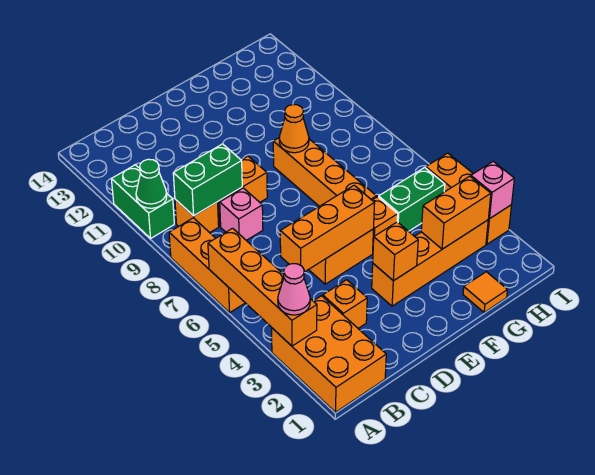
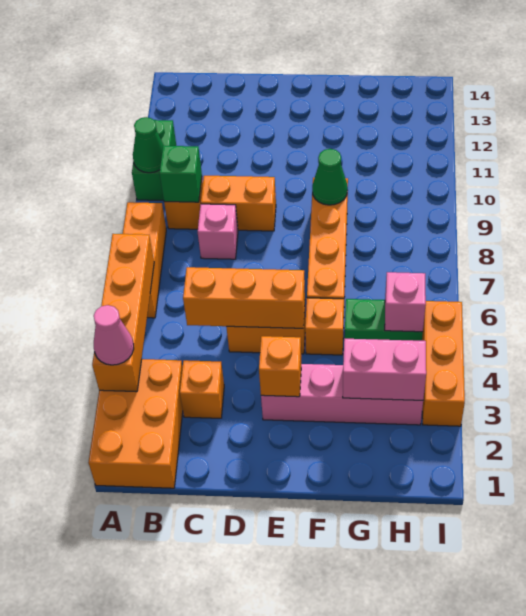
green brick B9:C9 level 2 -> green brick B9 level 2
orange brick E3:H3 level 1 -> pink brick E3:H3 level 1
orange cone F9 level 2 -> green cone F9 level 2
orange tile G1 level 1 -> none
orange brick G3:H3 level 2 -> pink brick G3:H3 level 2
pink brick I3 level 2 -> pink brick H5 level 2

